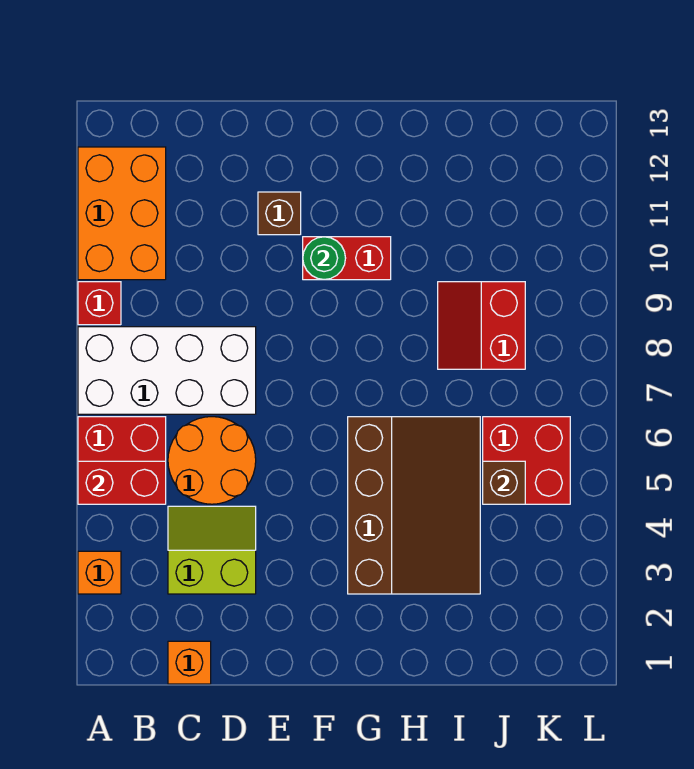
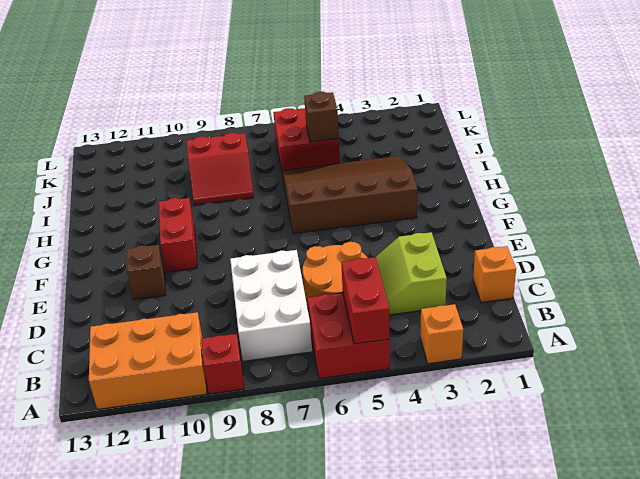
white brick A7:D8 level 1 -> white brick B7:D8 level 1
green round brick F10 level 2 -> none

